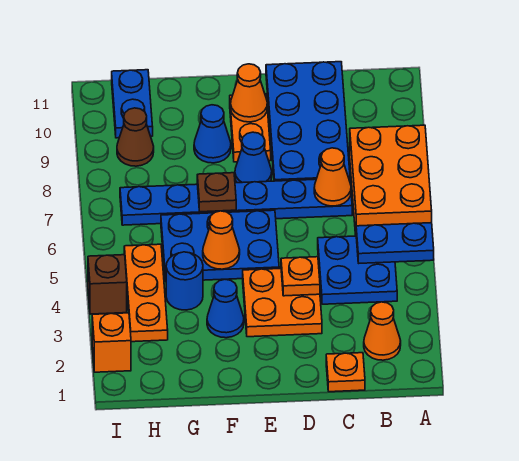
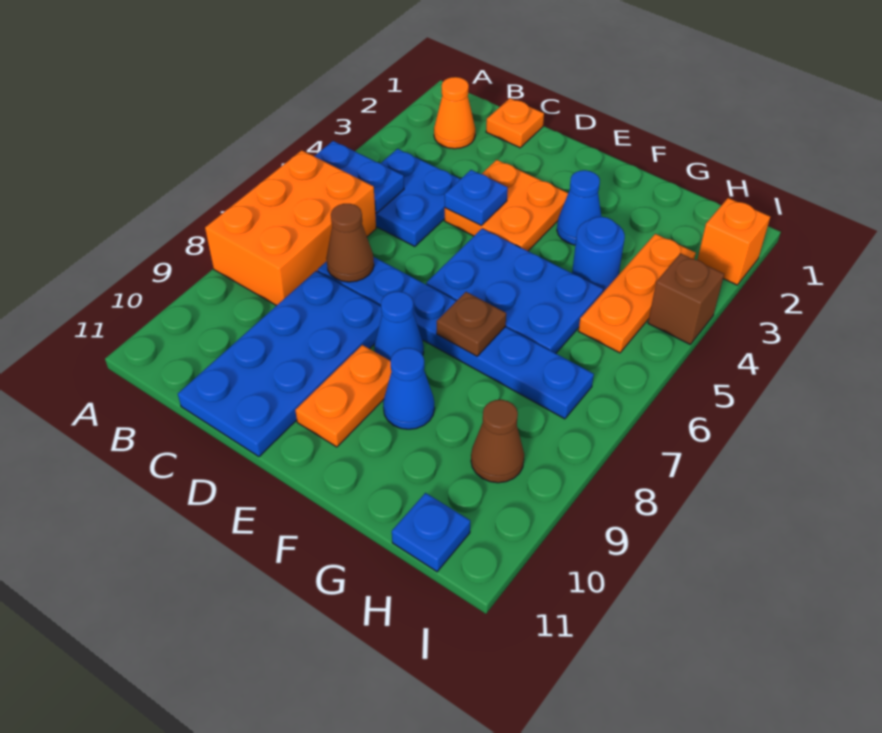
orange cone C7 level 2 -> brown cone C7 level 2
orange plate D4 level 2 -> blue plate D4 level 2
orange cone E10 level 2 -> none
orange cone F5 level 2 -> none
blue plate H10:H11 level 1 -> blue plate H11 level 1

